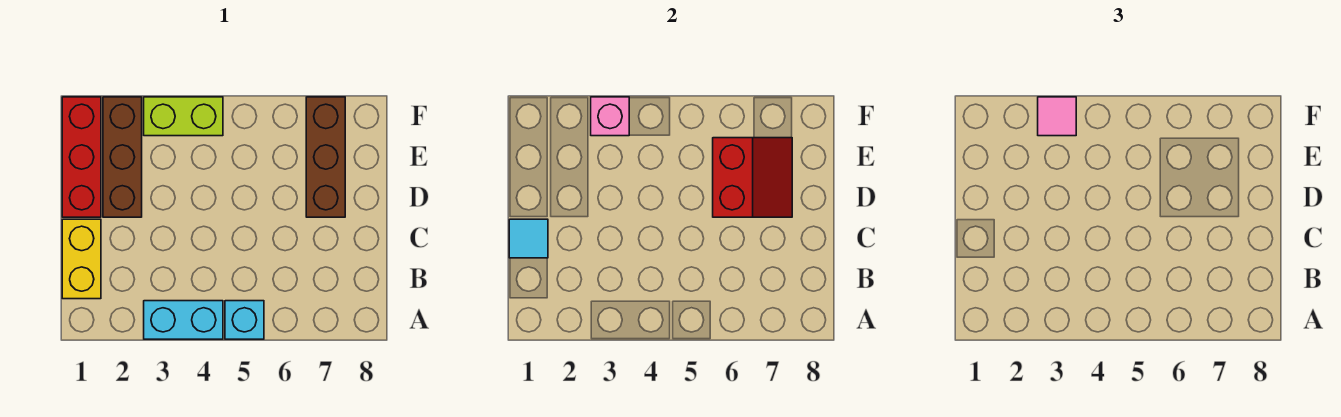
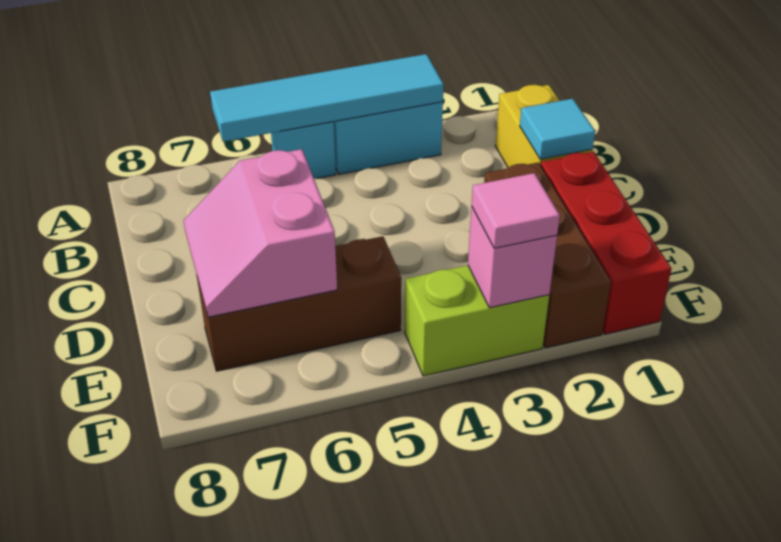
none -> cyan tile A3:A6 level 2
red slope D6:E7 level 2 top 6 -> pink slope D6:E7 level 2 top 6
brown brick D7:F7 level 1 -> brown brick E5:E7 level 1

